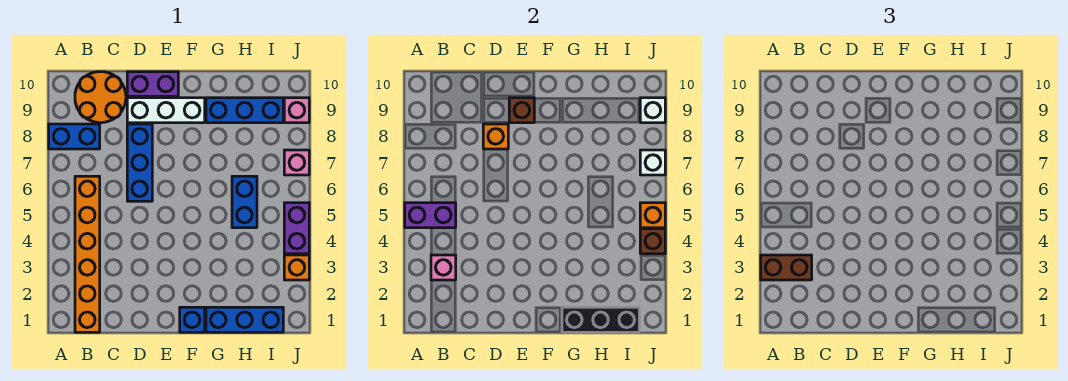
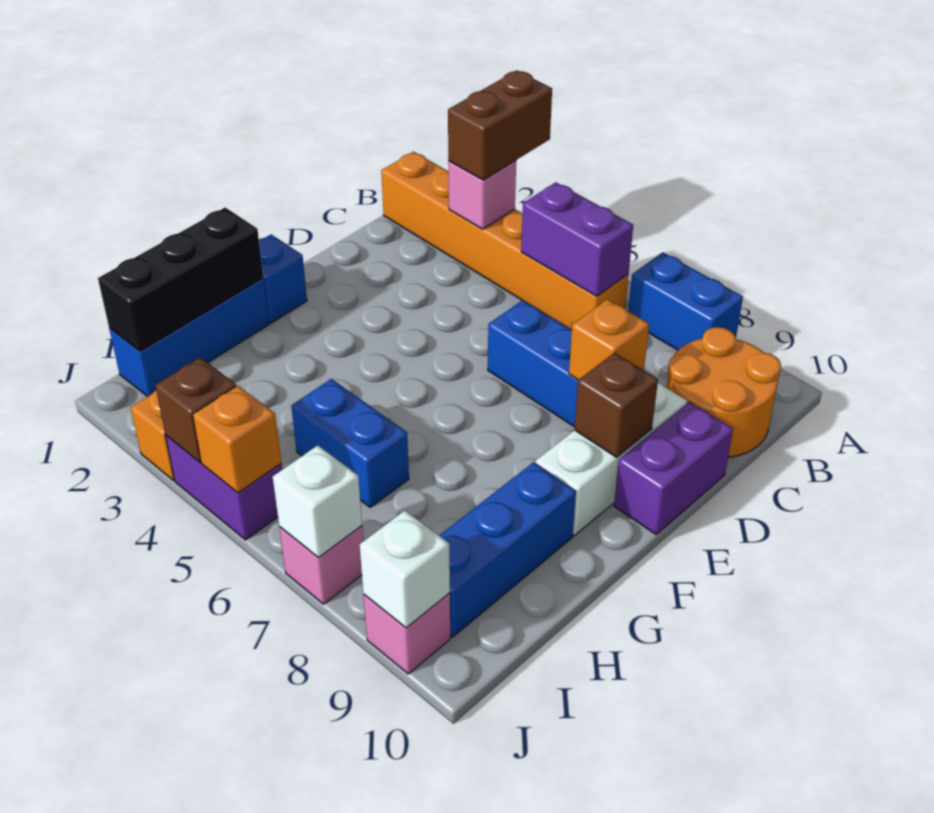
purple brick A5:B5 level 2 -> purple brick B5:B6 level 2
blue brick A8:B8 level 1 -> blue brick A7:A8 level 1

